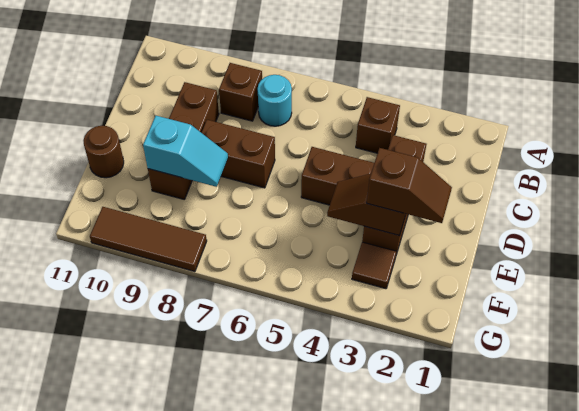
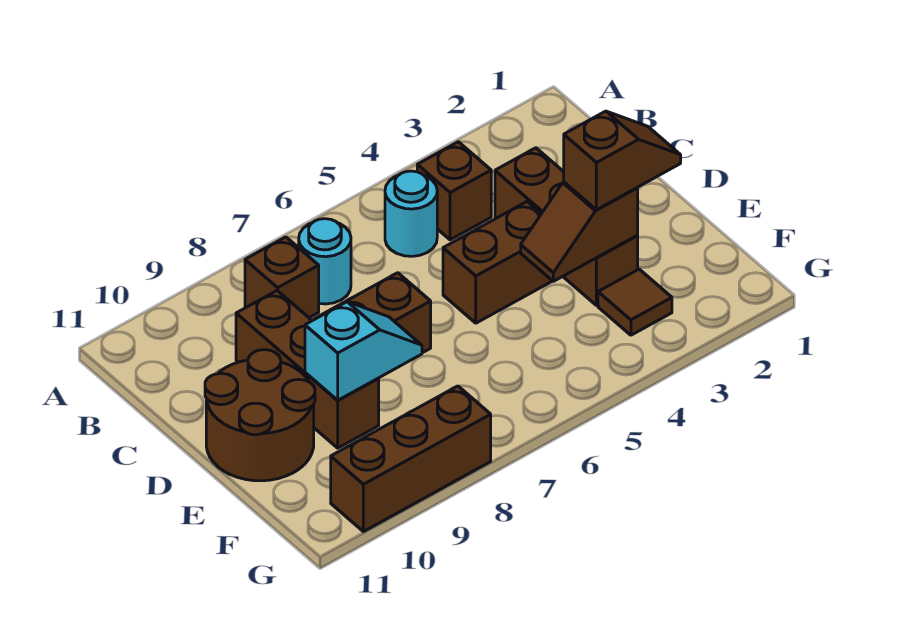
none -> cyan round brick B5 level 1
brown round brick E11 level 1 -> brown round brick D10:E11 level 1
brown tile G8:G10 level 1 -> brown brick G8:G10 level 1

